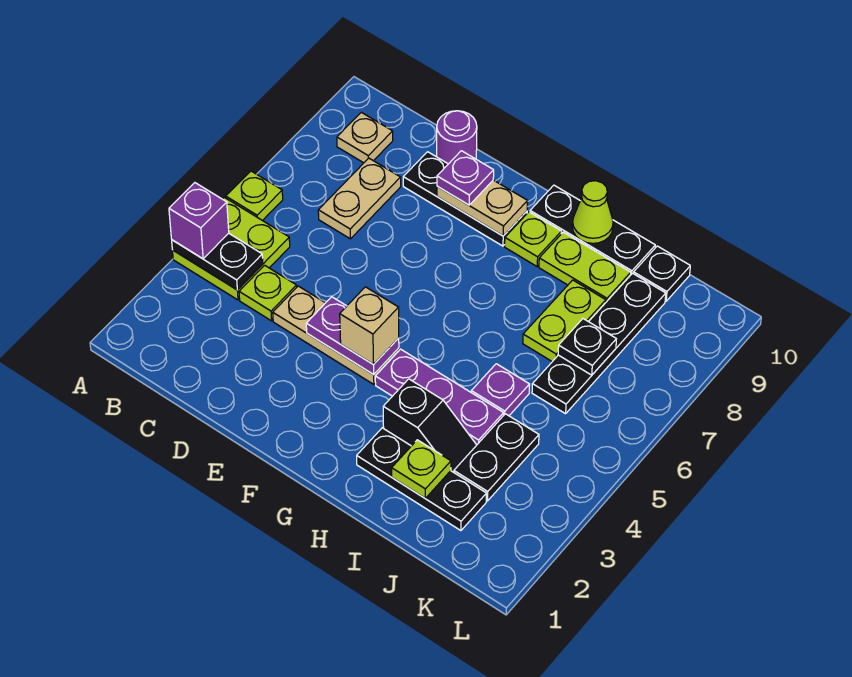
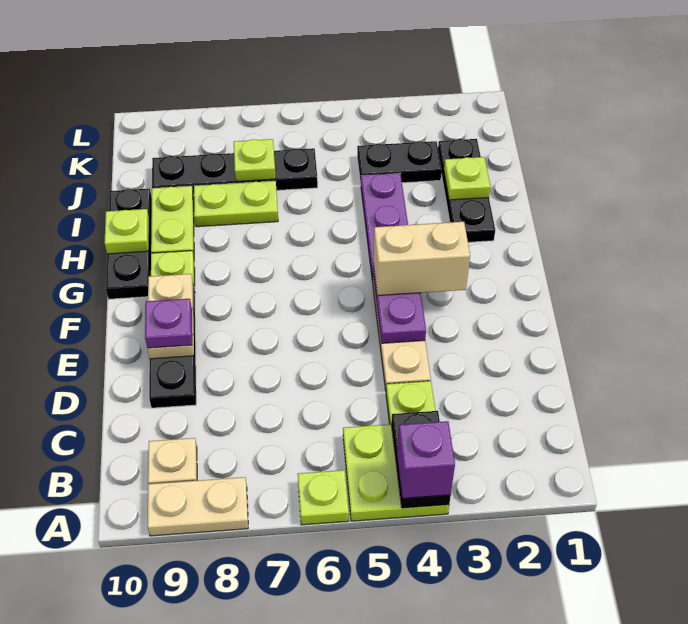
tan plate C7:C8 level 1 -> tan plate A8:A9 level 1
purple round brick D10 level 1 -> none
tan brick F4 level 3 -> tan brick F3:F4 level 3
black slope H3:I3 level 1 top H -> none
lime cone H10 level 2 -> lime plate H10 level 2
purple plate I5 level 1 -> none
black plate J7 level 2 -> lime plate J7 level 2
black plate J10 level 1 -> none

